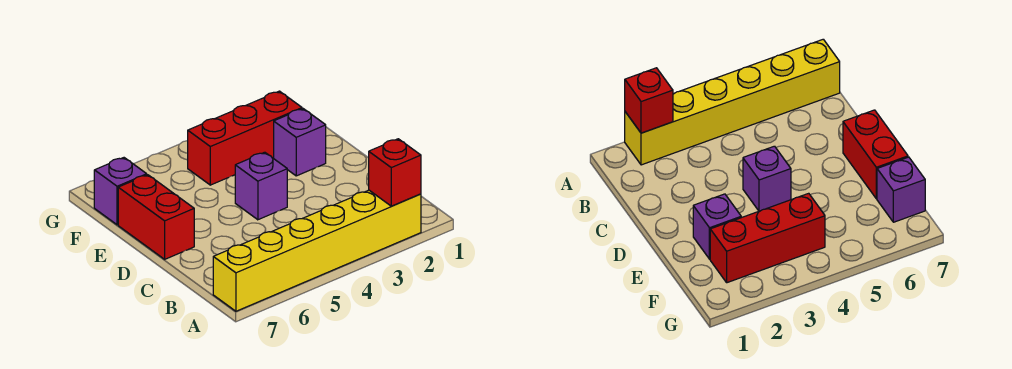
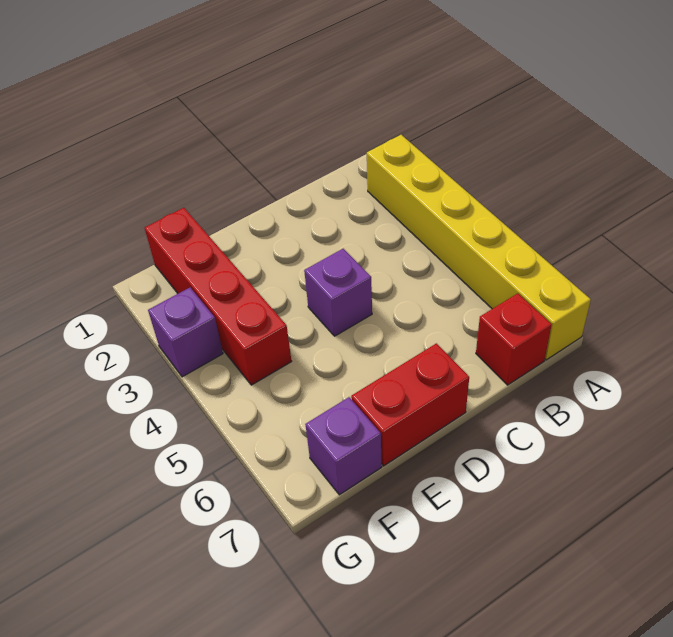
red brick A2 level 2 -> red brick B7 level 1
purple brick E2 level 1 -> purple brick G3 level 1
red brick F2:F4 level 1 -> red brick F1:F4 level 1

